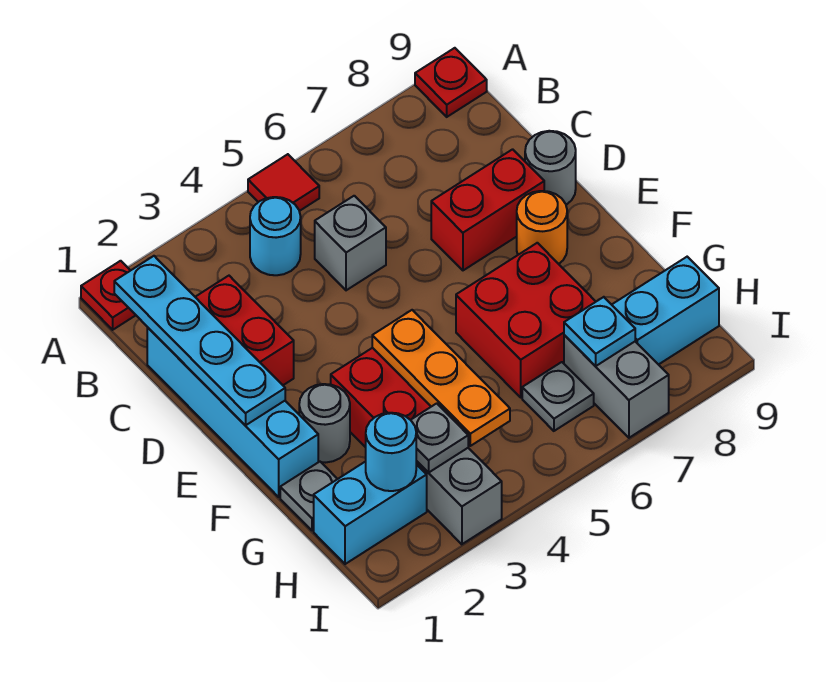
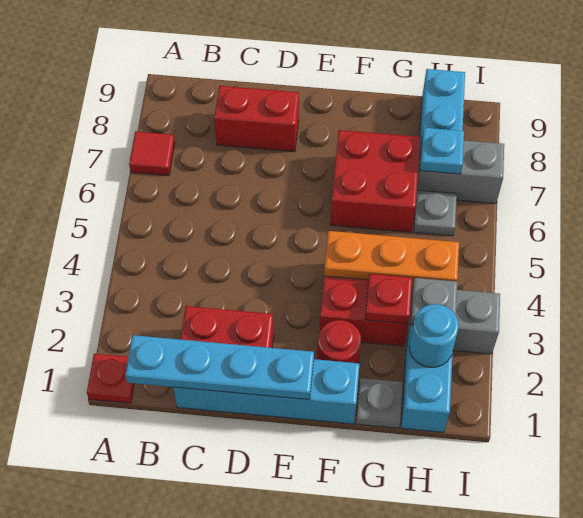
red tile A5 level 1 -> red tile A7 level 1
red plate A9 level 1 -> red plate G3 level 2
cyan round brick B4 level 1 -> none
grey brick C5 level 1 -> none
red brick D7:D8 level 1 -> red brick C8:D8 level 1
grey round brick D9 level 1 -> none
orange round brick E8 level 1 -> none
grey round brick F2 level 1 -> red round brick F2 level 1

